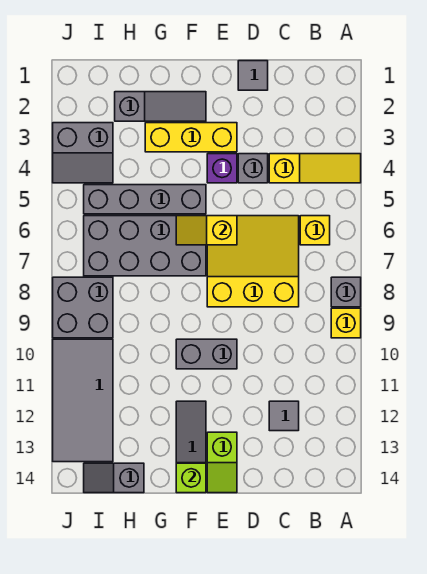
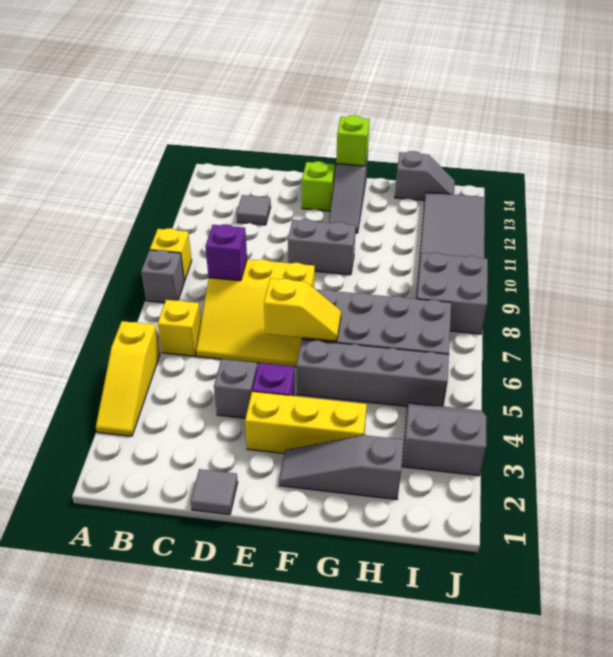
yellow slope A4:C4 level 1 top C -> yellow slope A3:A5 level 1 top 5
none -> purple brick C8 level 2

